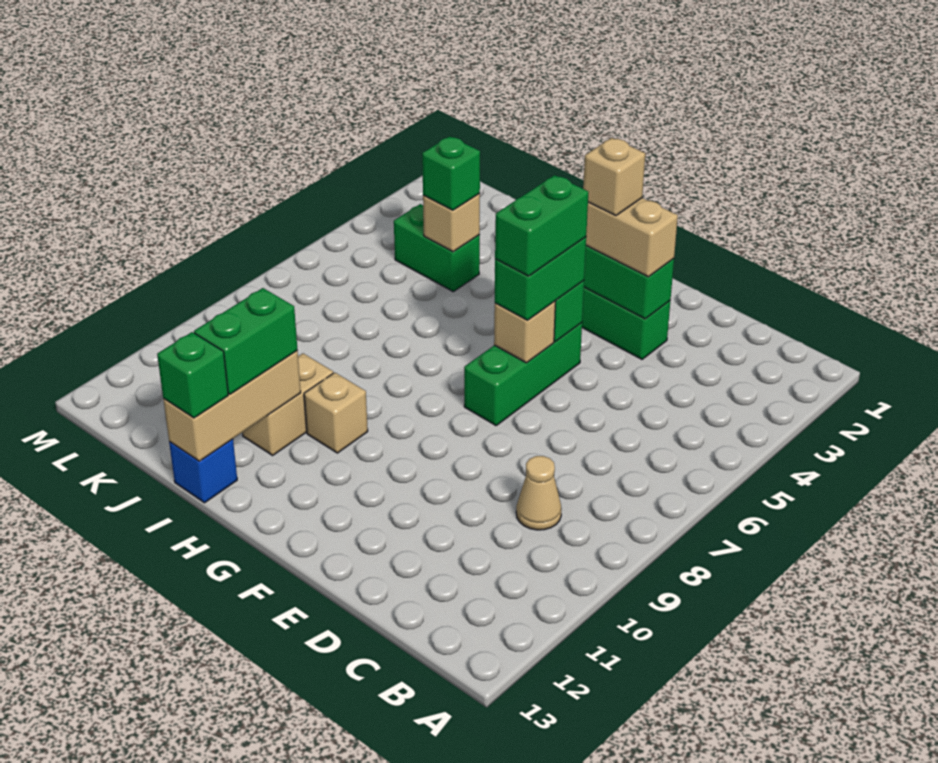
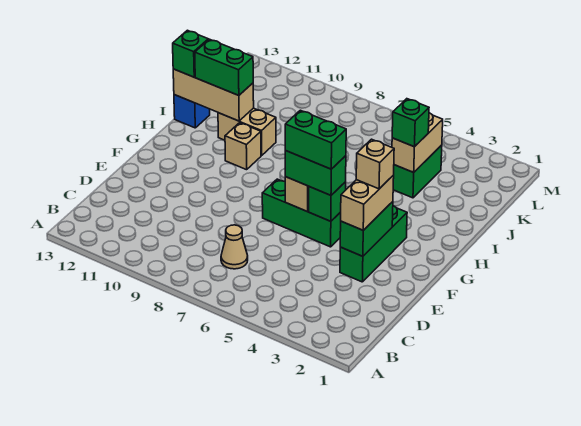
tan cone C9 level 1 -> tan cone C7 level 1
tan brick J4 level 2 -> tan brick J4:K4 level 2

